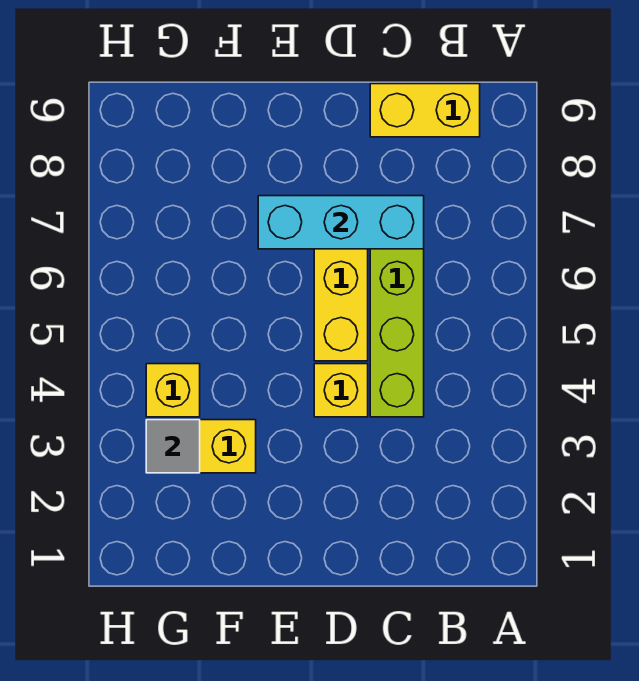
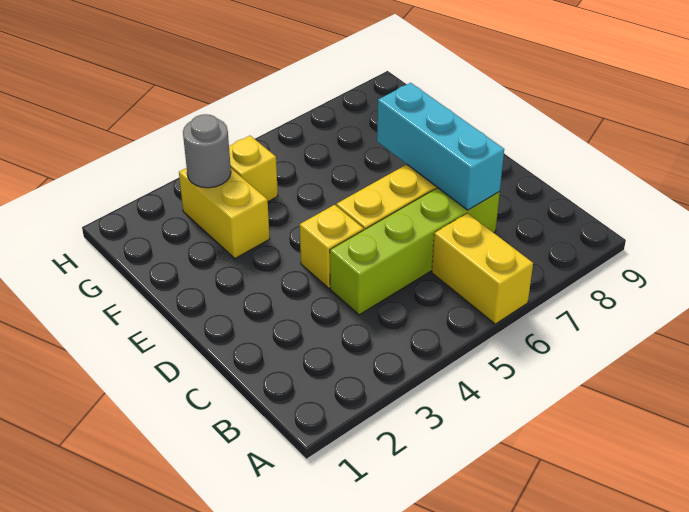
yellow brick B9:C9 level 1 -> yellow brick A6:B6 level 1
grey tile G3 level 2 -> grey round brick G3 level 2

